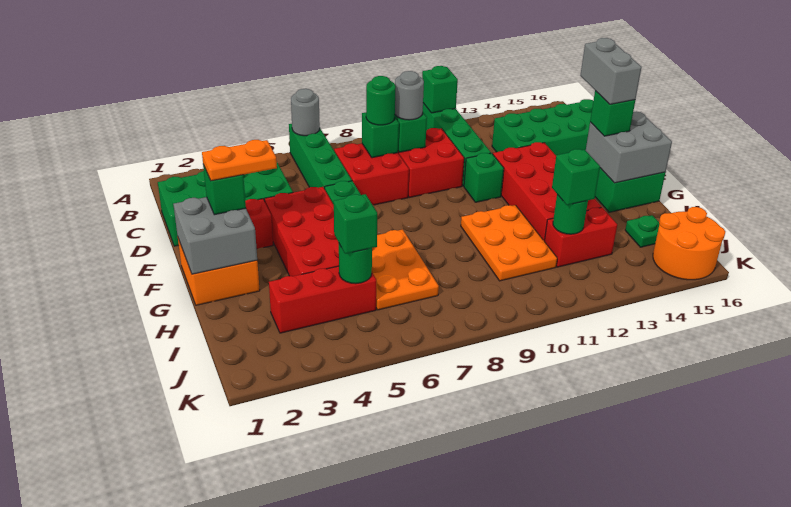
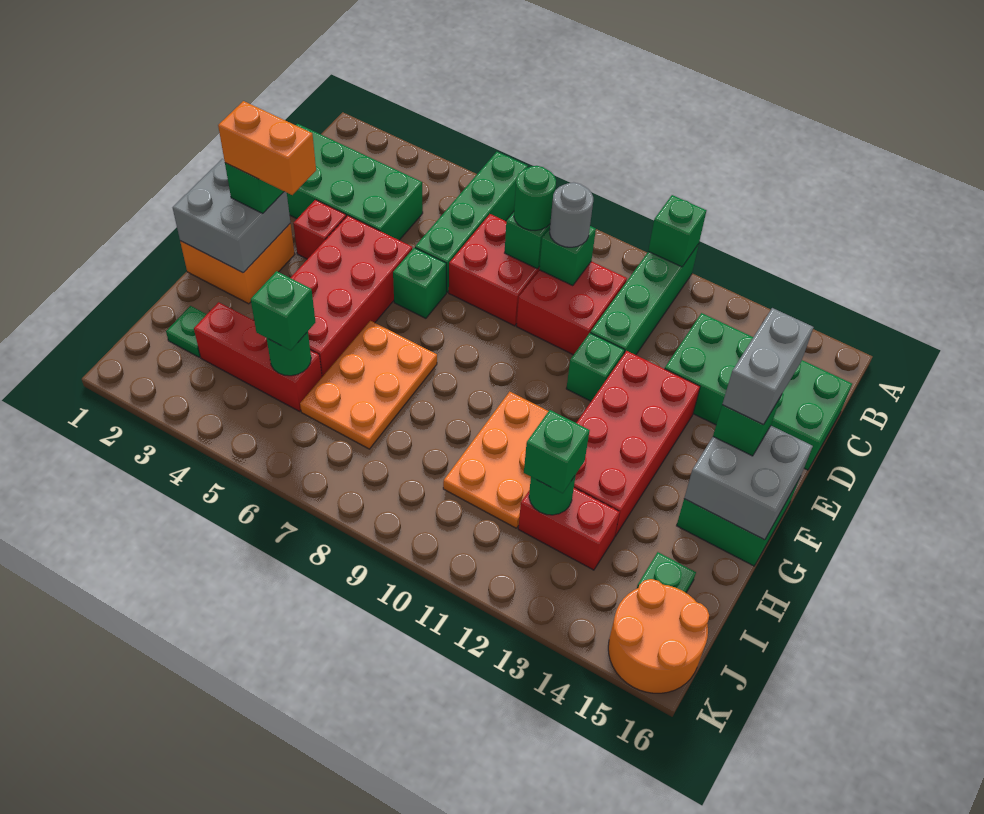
grey round brick A6 level 2 -> none
orange plate F2:F3 level 4 -> orange brick F2:F3 level 4
none -> green plate I2 level 1

